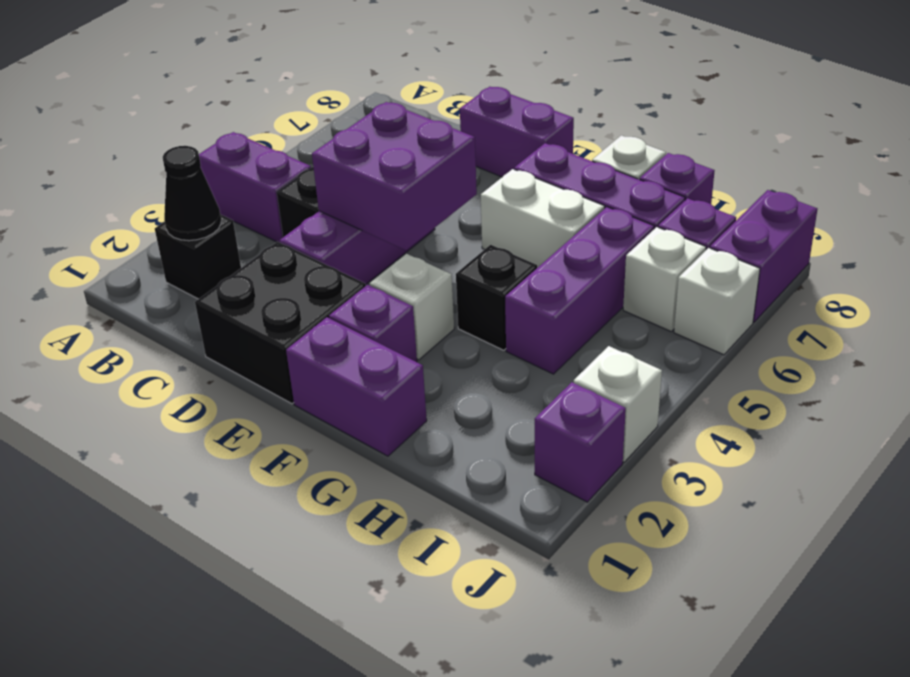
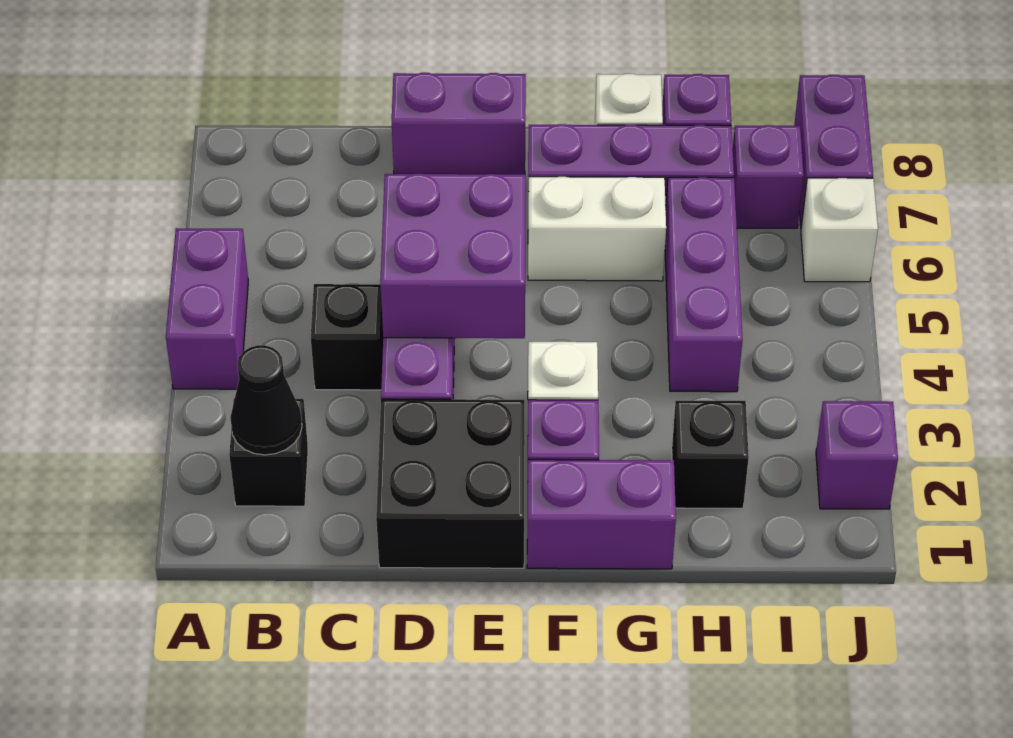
purple brick A4:B4 level 1 -> purple brick A4:A5 level 1
black brick G4 level 1 -> black brick H2 level 1
white brick I6 level 1 -> none
white brick J3 level 1 -> none

